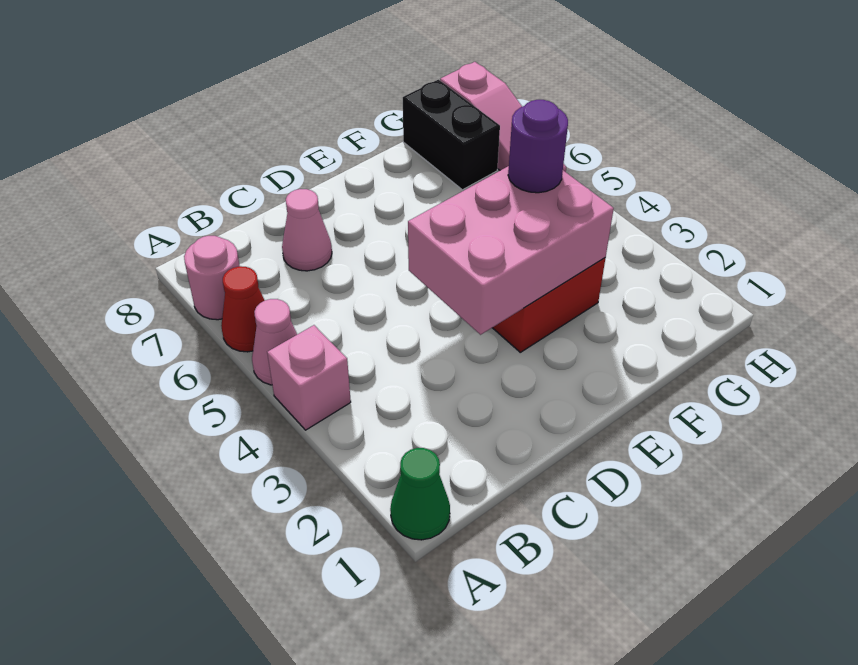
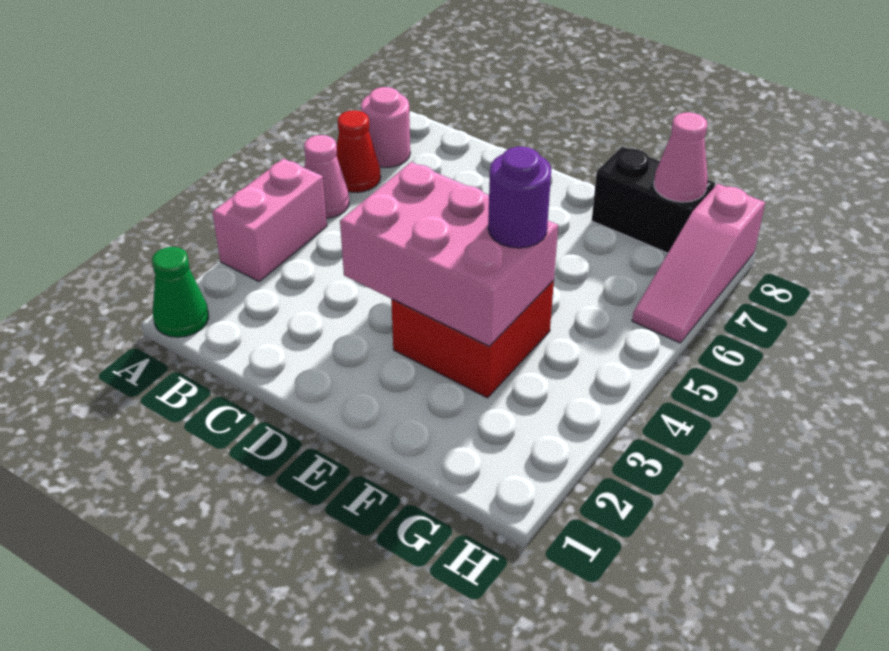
pink brick A4 level 1 -> pink brick A3:A4 level 1
pink cone C7 level 1 -> pink cone G8 level 2
black brick G7:G8 level 1 -> black brick F8:G8 level 1

